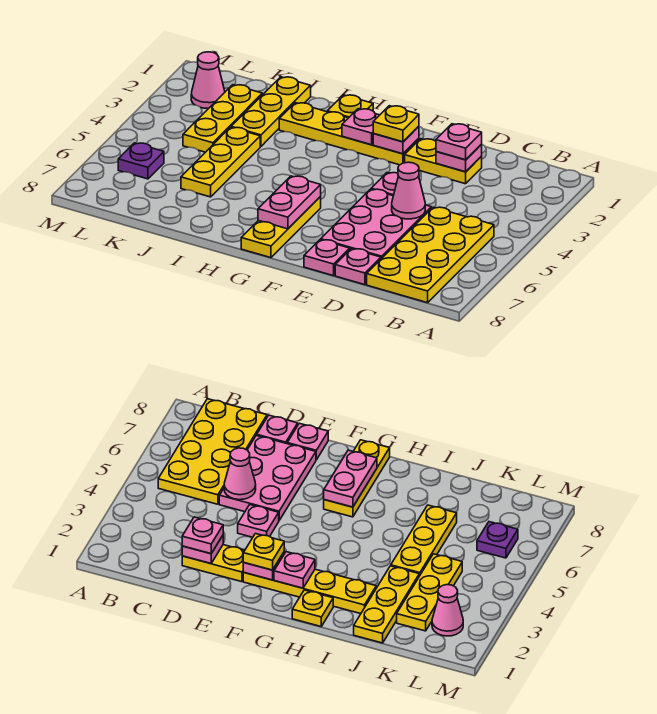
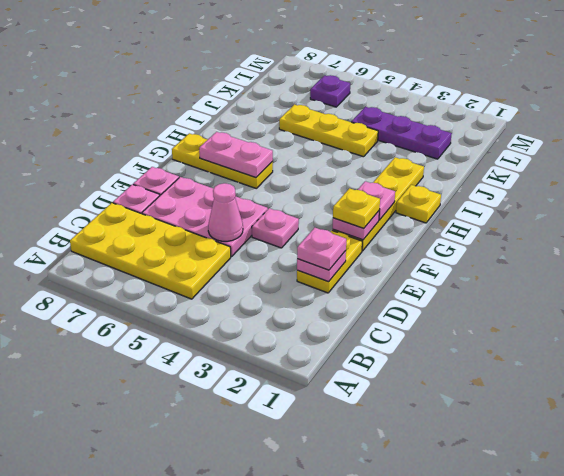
yellow plate J1:J3 level 1 -> none
yellow plate K2:K4 level 1 -> purple plate K2:K4 level 1
pink cone L2 level 1 -> none

